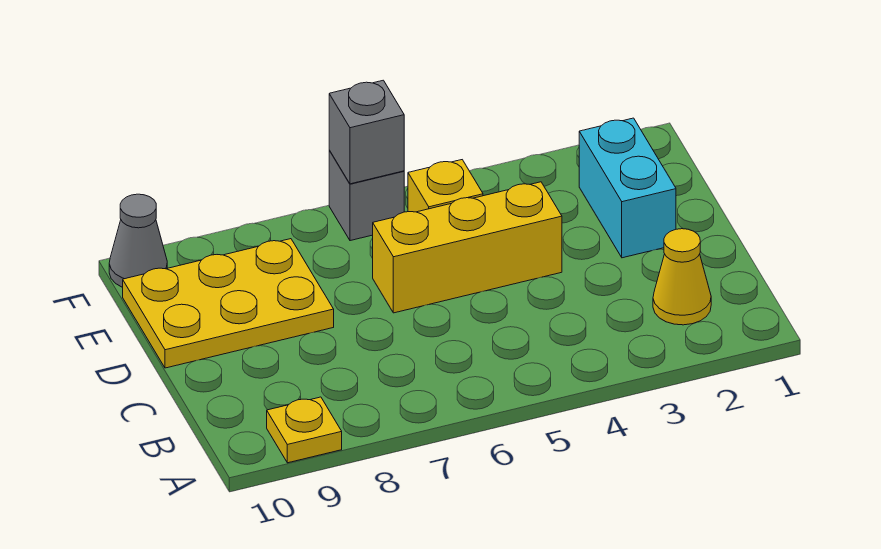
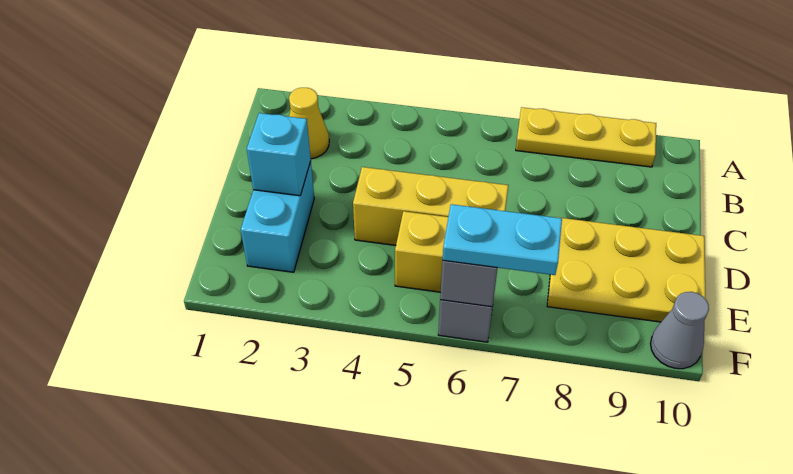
yellow plate A9 level 1 -> yellow plate A7:A9 level 1
none -> cyan brick D2 level 2
none -> cyan plate F6:F7 level 3

